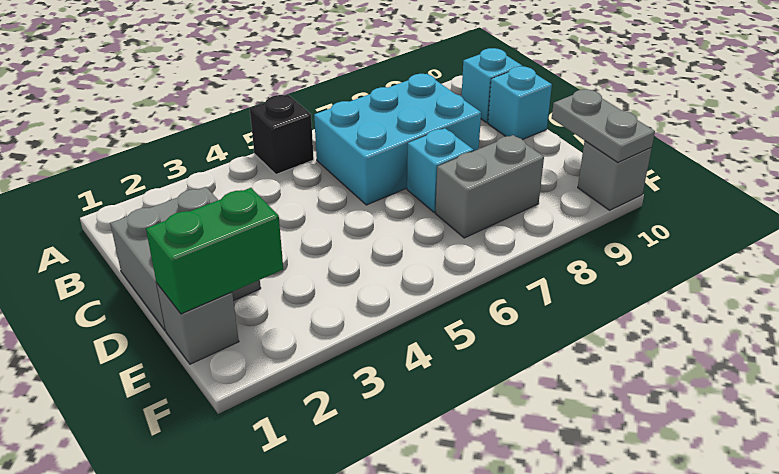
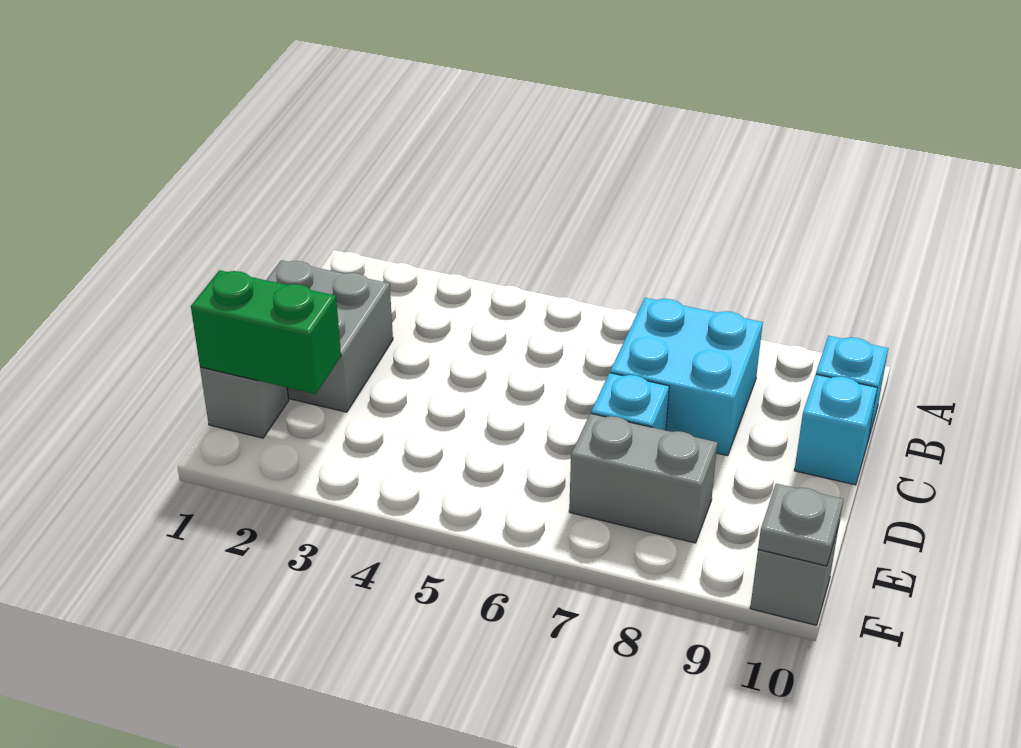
black brick A5 level 1 -> none
cyan brick B6:C8 level 1 -> cyan brick B7:C8 level 1
grey plate E10:F10 level 2 -> grey plate F10 level 2

